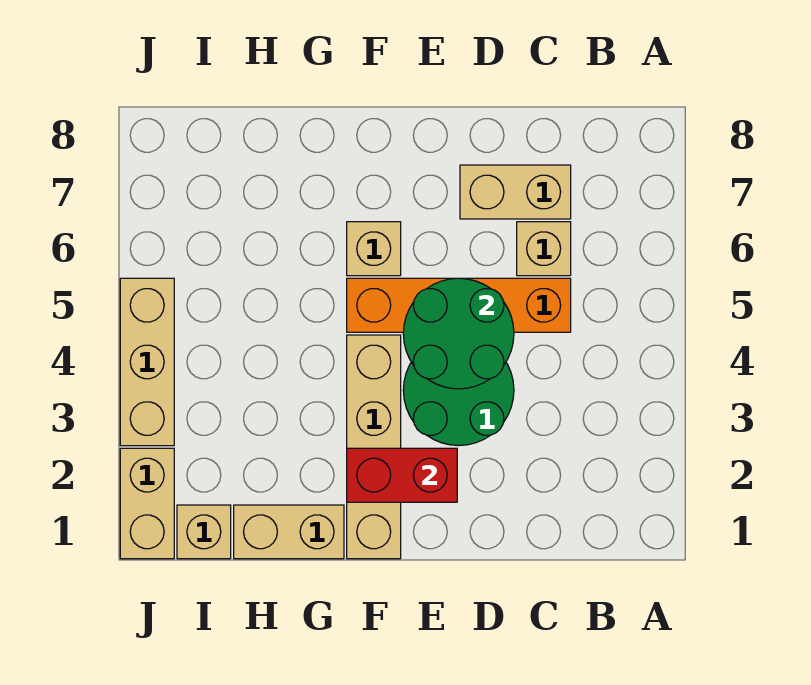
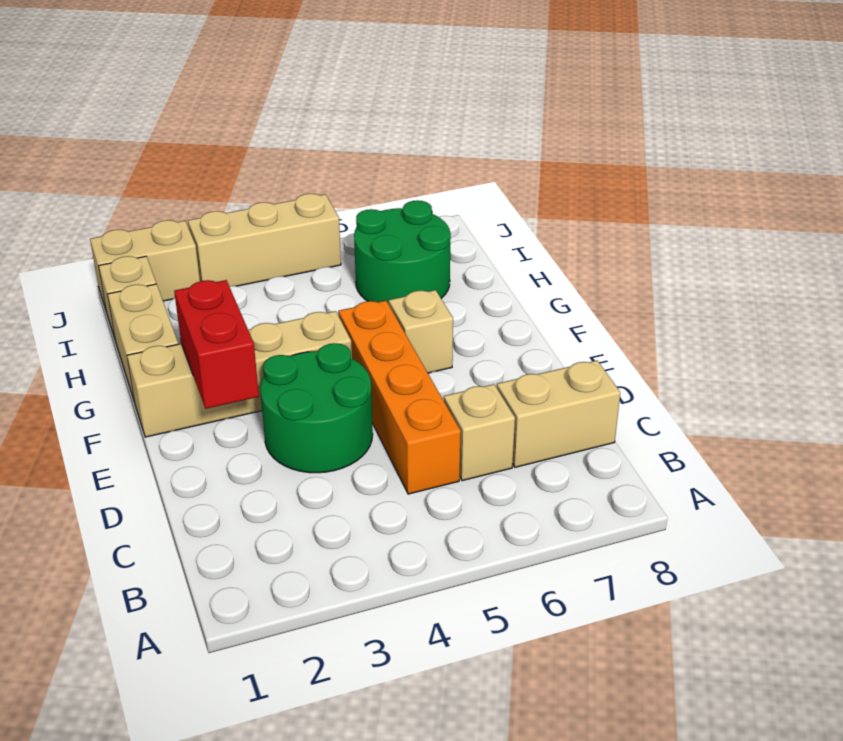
tan brick C7:D7 level 1 -> tan brick C7:C8 level 1
green round brick D4:E5 level 2 -> green round brick H6:I7 level 1

